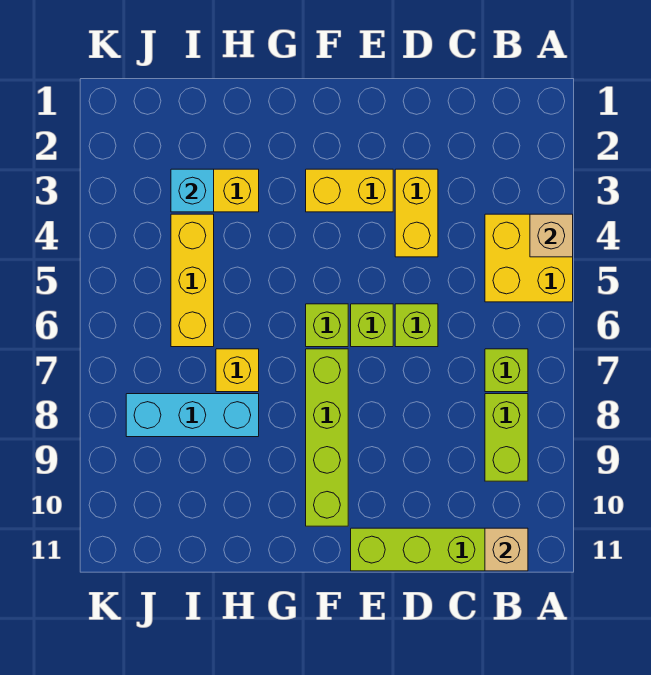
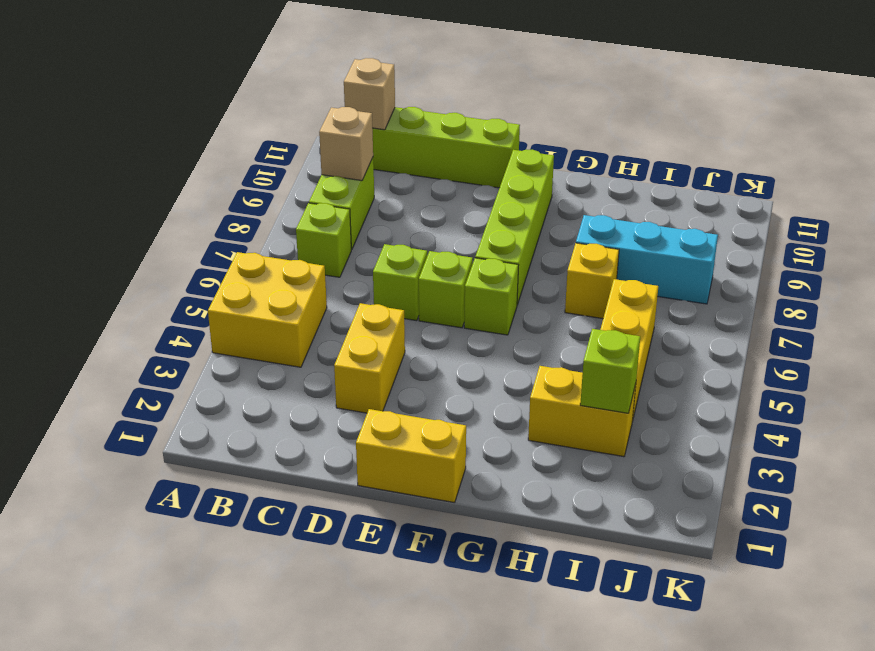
tan brick A4 level 2 -> tan brick B9 level 2
yellow brick E3:F3 level 1 -> yellow brick E1:F1 level 1
cyan brick I3 level 2 -> lime brick I3 level 2

